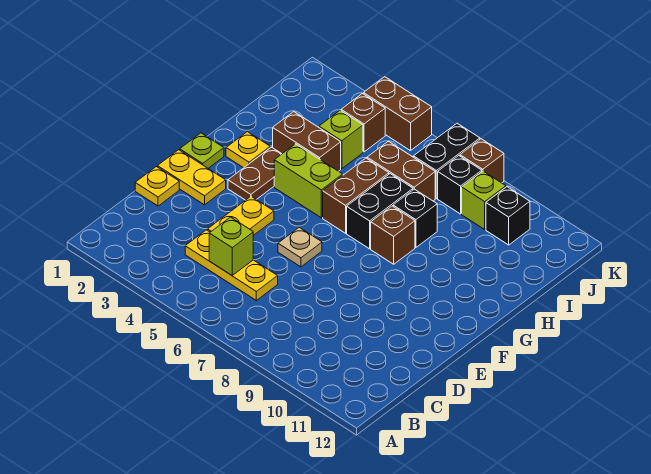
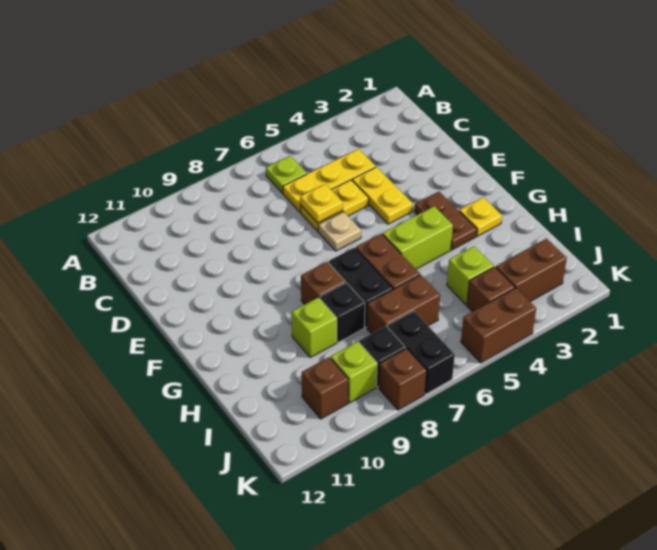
lime brick C5 level 2 -> lime brick H9 level 1
yellow plate D1 level 1 -> yellow plate D6 level 2
yellow plate E1:E2 level 1 -> yellow plate D5:D6 level 1
lime plate F1 level 1 -> lime plate B6 level 1
brown brick H3:H4 level 1 -> brown brick J2:J3 level 1
black brick J10 level 1 -> brown brick J10 level 1

